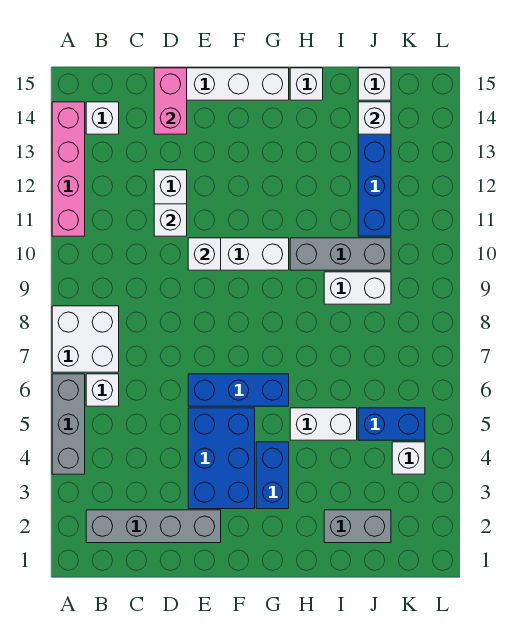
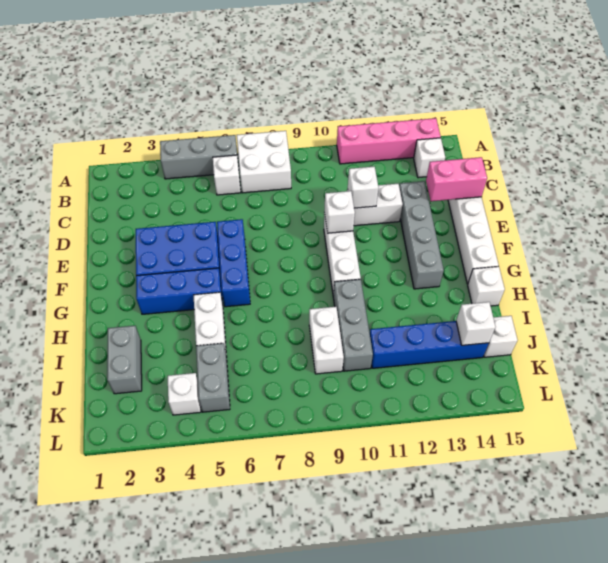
grey brick B2:E2 level 1 -> grey brick D13:G13 level 1
blue brick G3:G4 level 1 -> blue brick G3:G5 level 1
blue brick J5:K5 level 1 -> grey brick J5:K5 level 1

